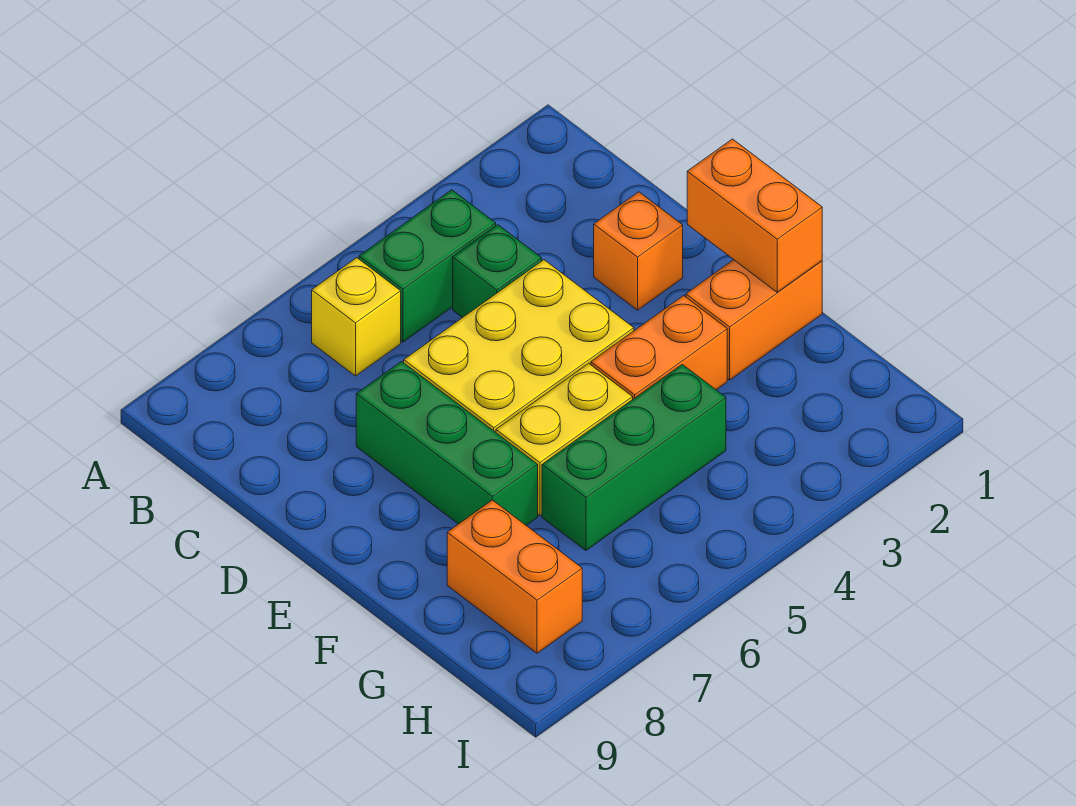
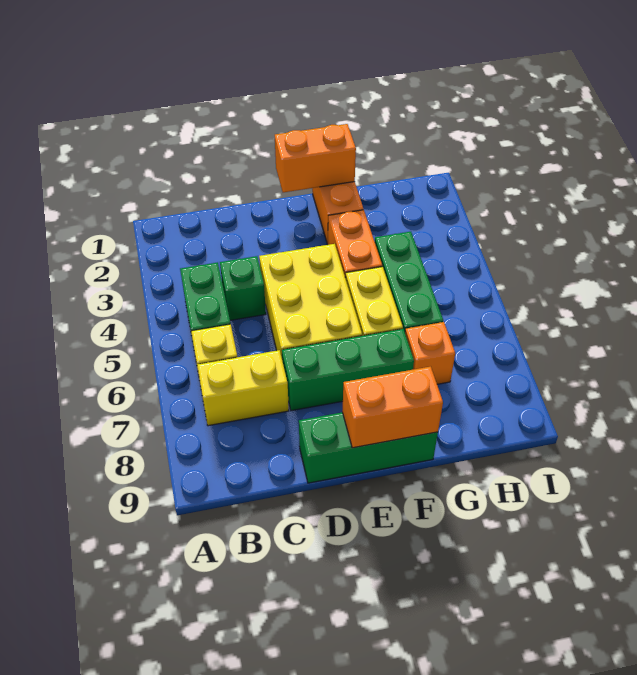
none -> yellow brick B7:C7 level 1
orange brick D2 level 1 -> orange brick G7 level 1
none -> green brick D9:F9 level 1
orange brick G8:H8 level 1 -> orange brick E9:F9 level 2

